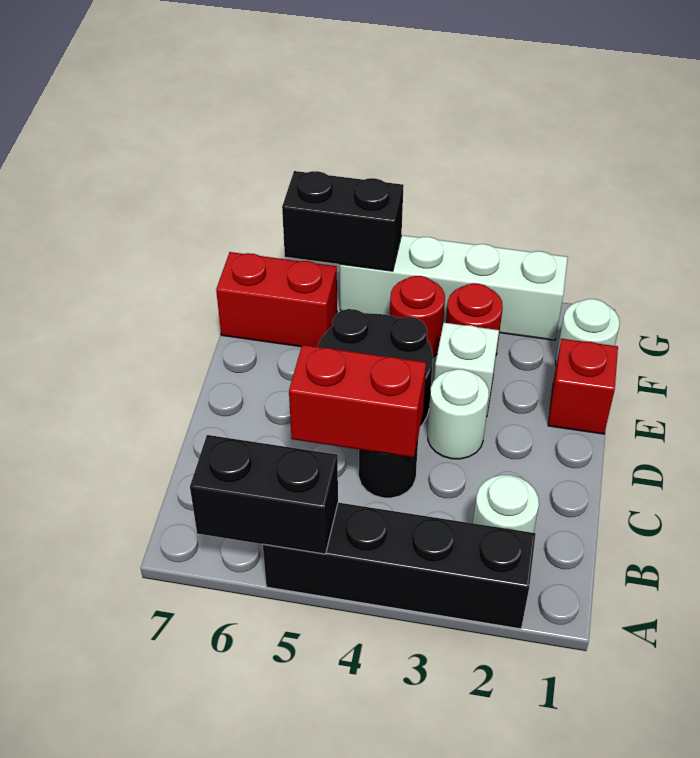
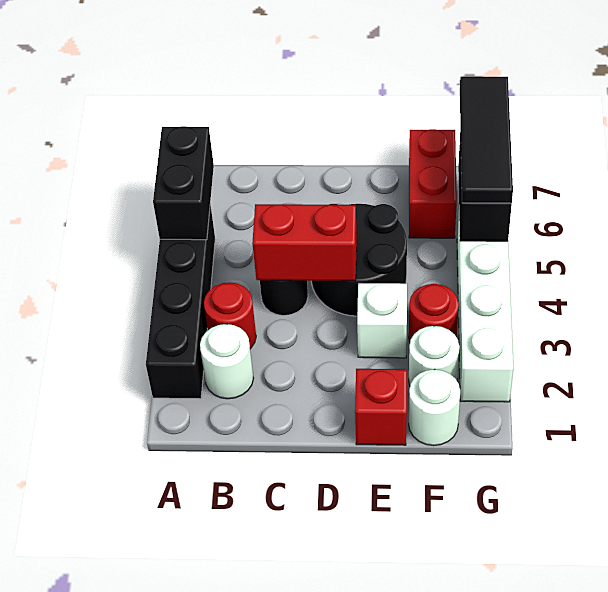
red brick C4:C5 level 2 -> red brick C4:D4 level 2
white round brick D3 level 1 -> white round brick F2 level 1
red round brick F4 level 1 -> red round brick B3 level 1
none -> black tile G5:G7 level 3

